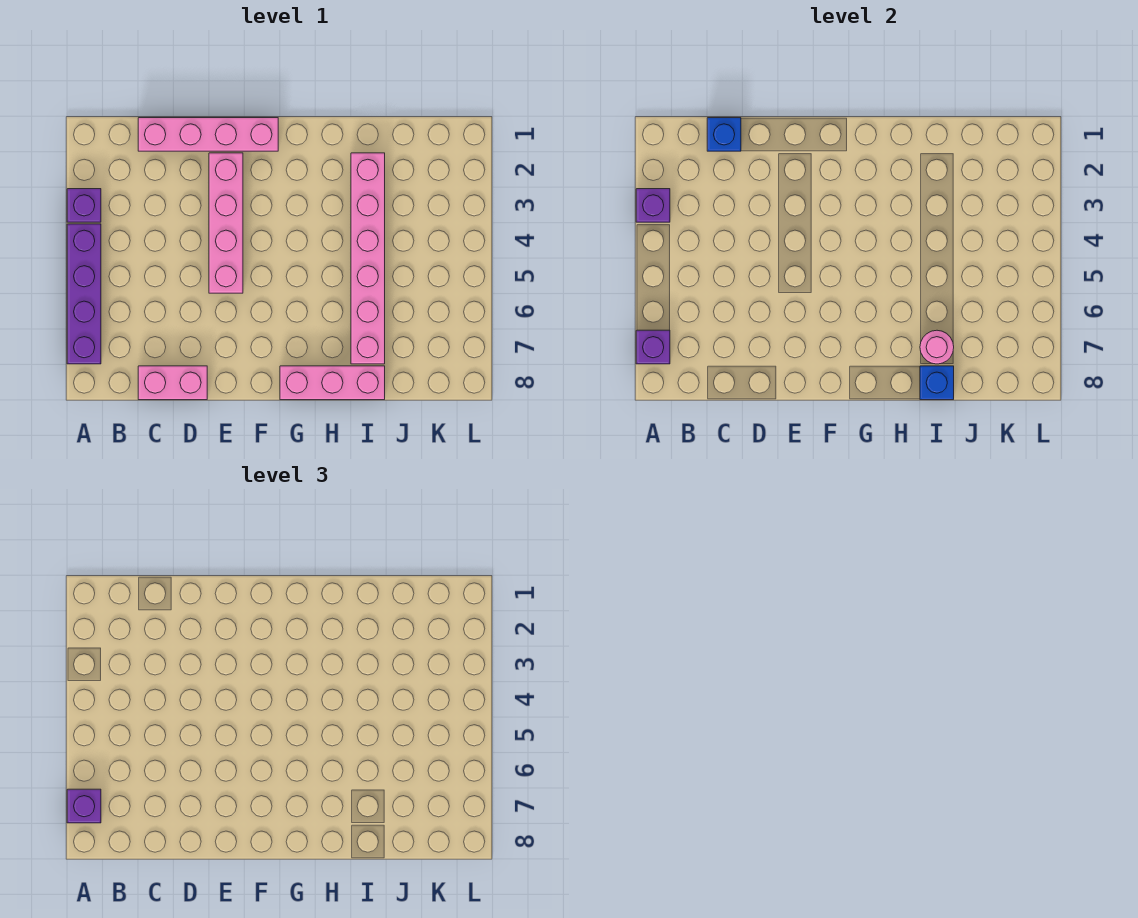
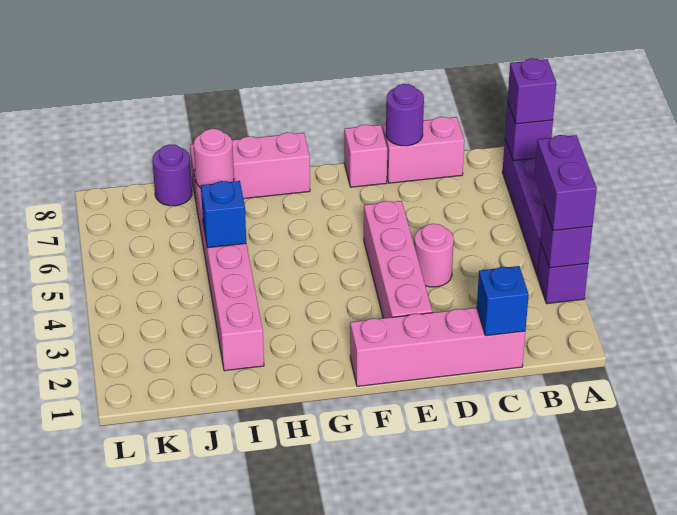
none -> purple brick A3:A4 level 3
none -> pink round brick D4 level 1
none -> purple round brick D8 level 2
none -> pink brick E8 level 1
blue brick I8 level 2 -> blue brick I5 level 2
none -> purple round brick J8 level 1

